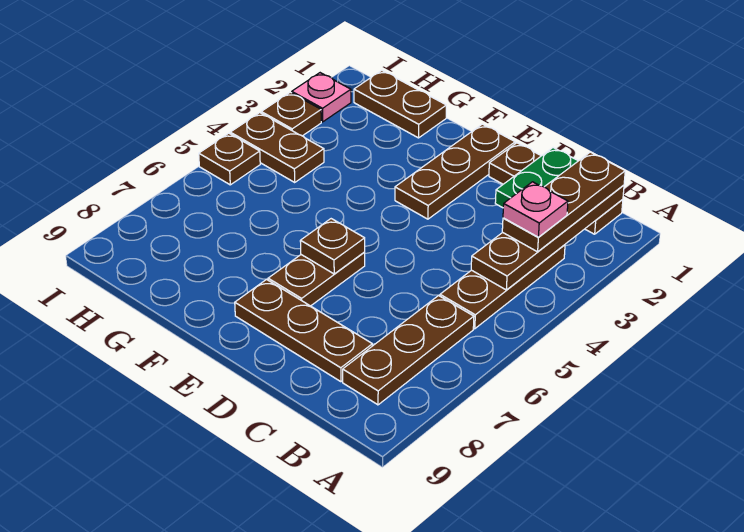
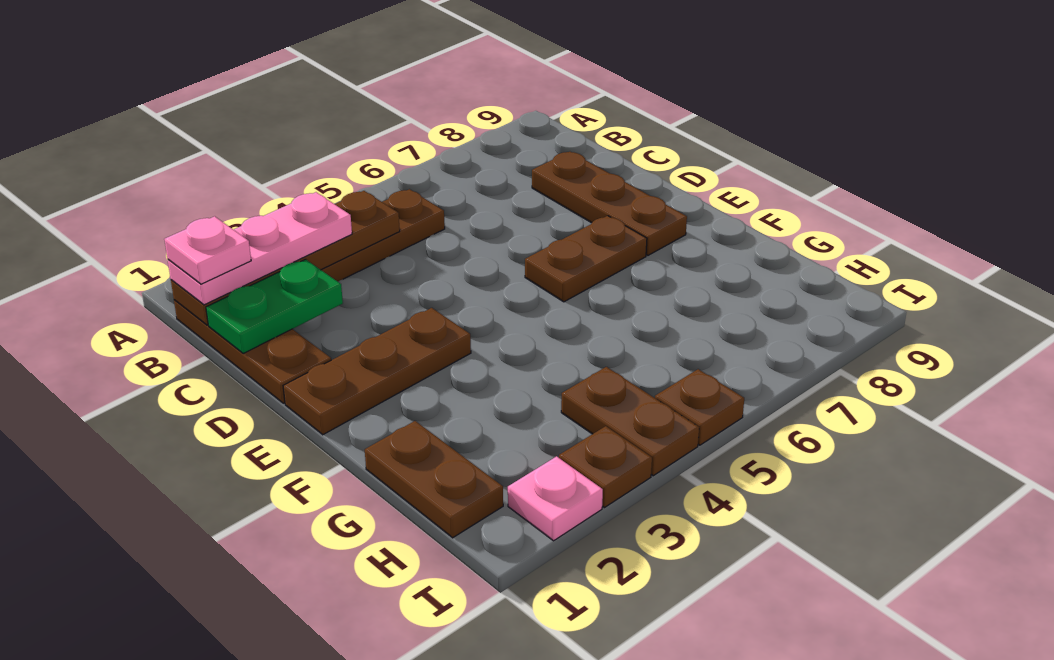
brown plate B1:B3 level 3 -> pink plate B1:B3 level 3
pink plate B3 level 4 -> pink plate B1 level 4
brown plate B6:B8 level 1 -> none
brown plate E6 level 2 -> none

